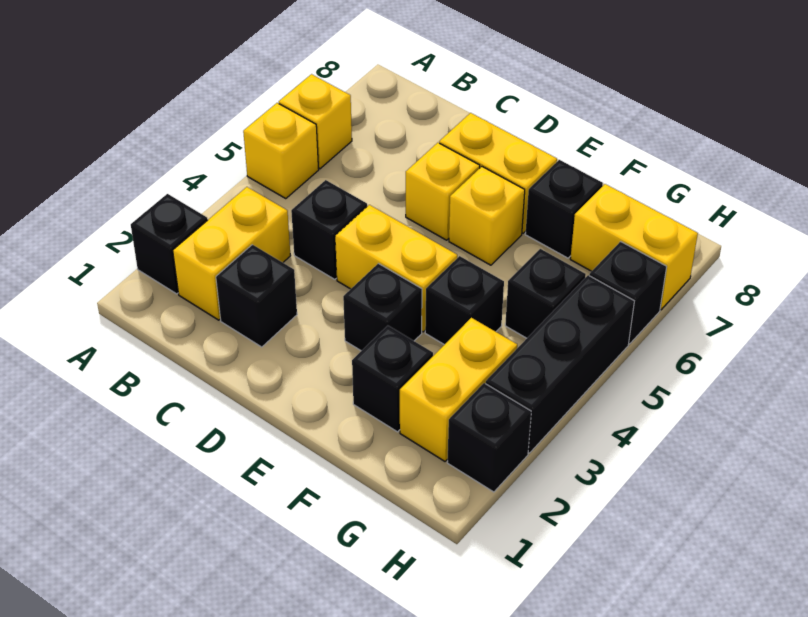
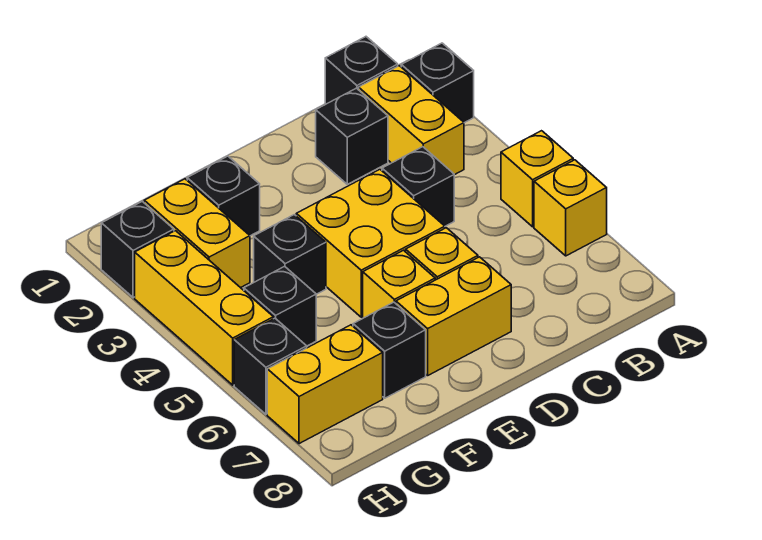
yellow brick D4:E4 level 1 -> yellow brick D4:E5 level 1
black brick E3 level 1 -> black brick B1 level 1
black brick H3:H5 level 1 -> yellow brick H3:H5 level 1

